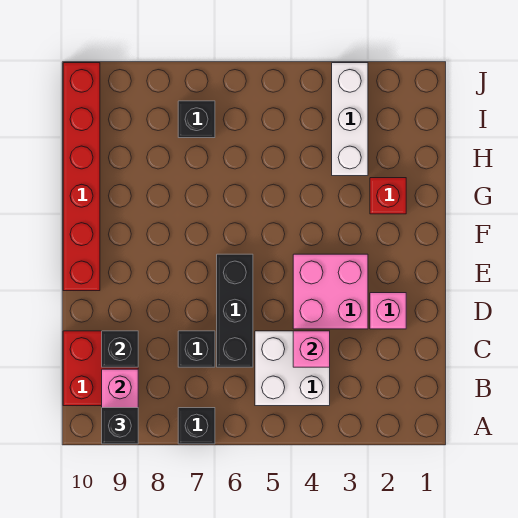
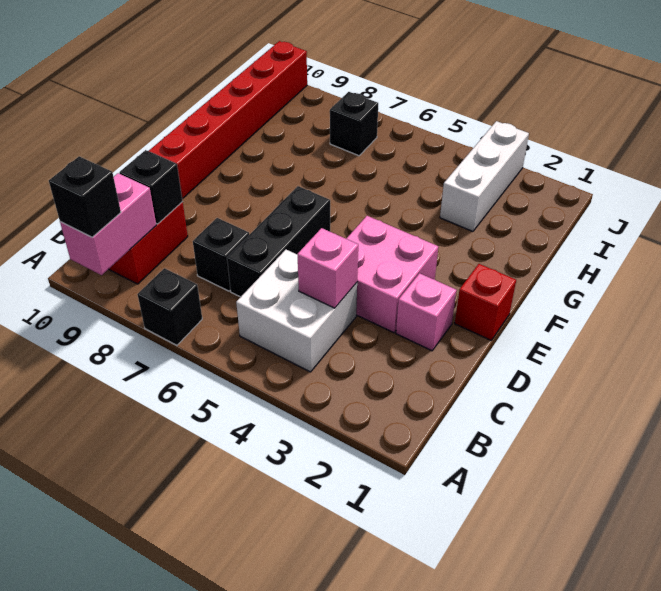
red brick G2 level 1 -> red brick E1 level 1

